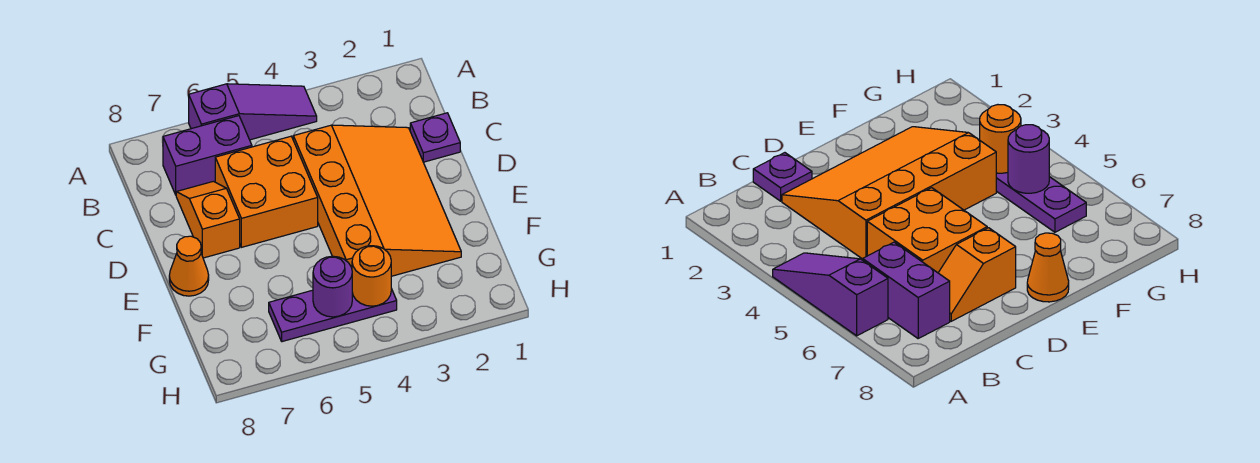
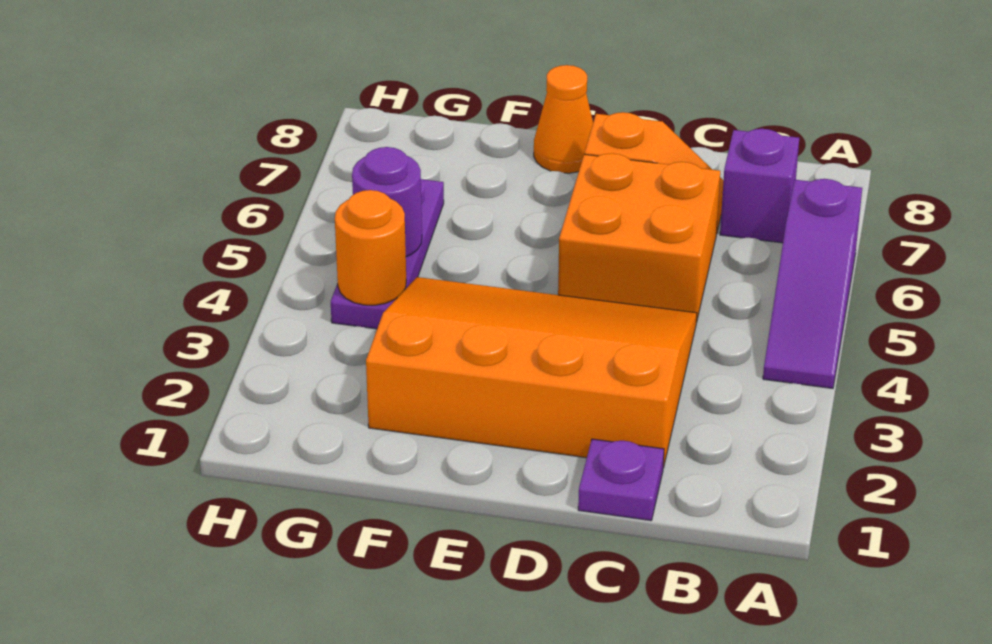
purple brick B6:B7 level 1 -> purple brick B7 level 1
orange slope C2:F4 level 1 top 4 -> orange slope C2:F4 level 1 top 2

